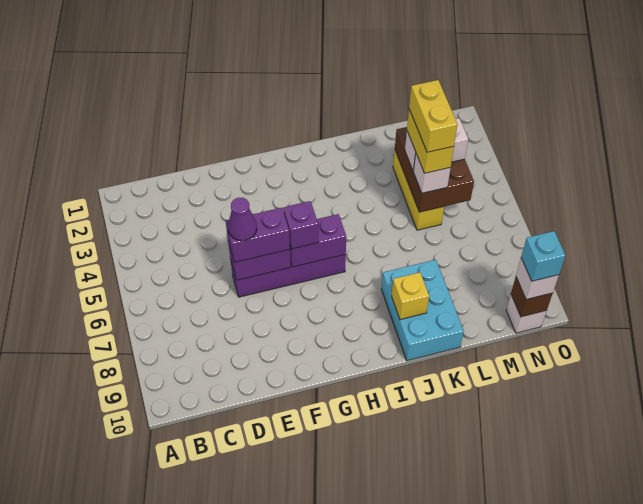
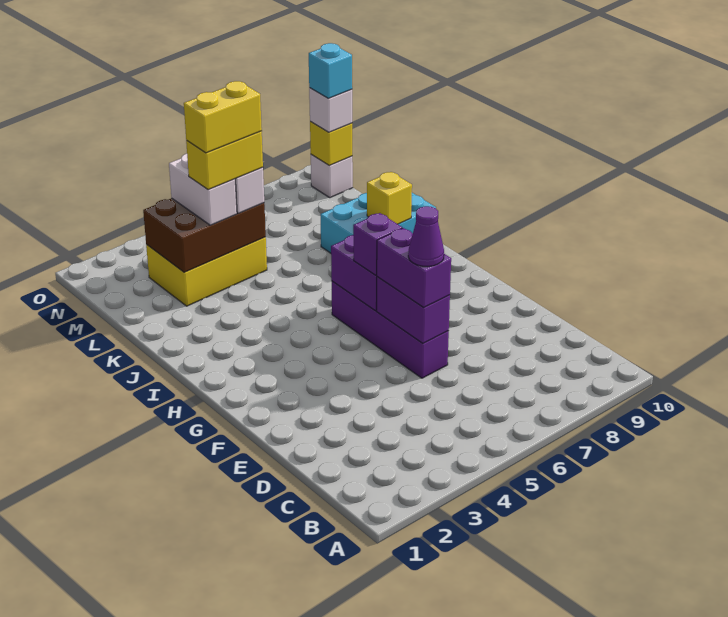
yellow brick L3:L5 level 1 -> yellow brick L3:M5 level 1
brown brick N10 level 2 -> yellow brick N10 level 2

